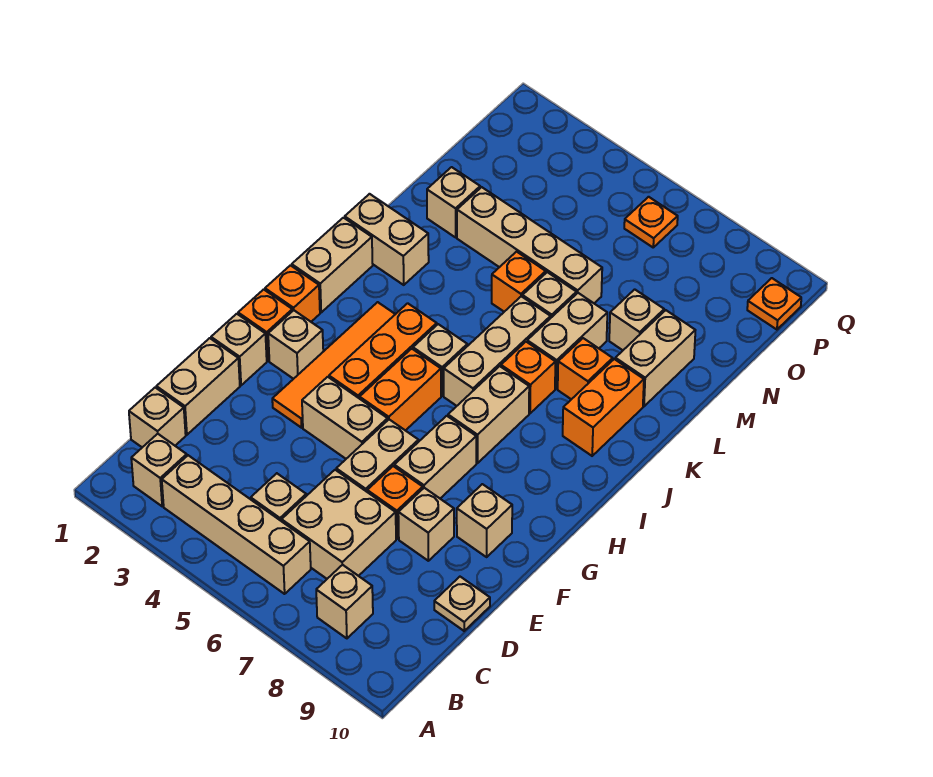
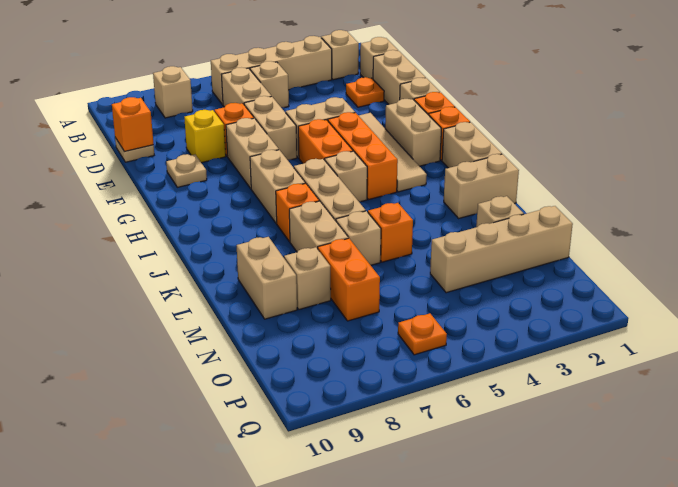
tan brick C6:D7 level 1 -> tan brick C6:D6 level 1
tan brick E8 level 1 -> yellow brick E8 level 1
orange tile F3:I3 level 1 -> tan tile F3:I3 level 1
tan brick F9 level 1 -> tan plate F9 level 1
tan brick G2 level 1 -> tan brick G2:H2 level 1
orange brick J9:K9 level 1 -> orange brick M7:N7 level 1
orange brick K8 level 1 -> orange brick D10 level 2
tan brick M3:M6 level 1 -> tan brick N1:N4 level 1
orange plate P10 level 1 -> orange plate D2 level 1

